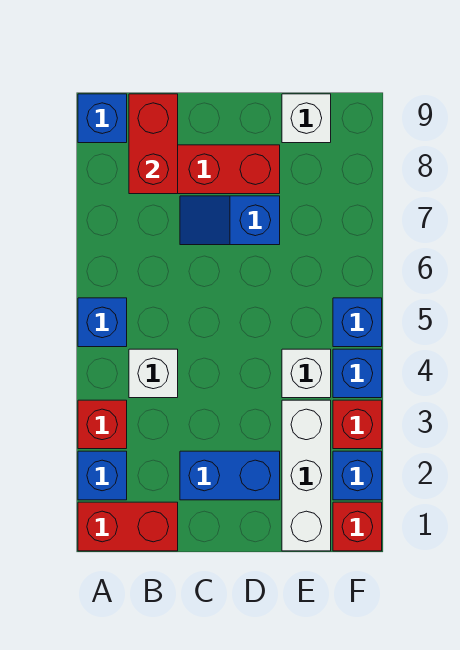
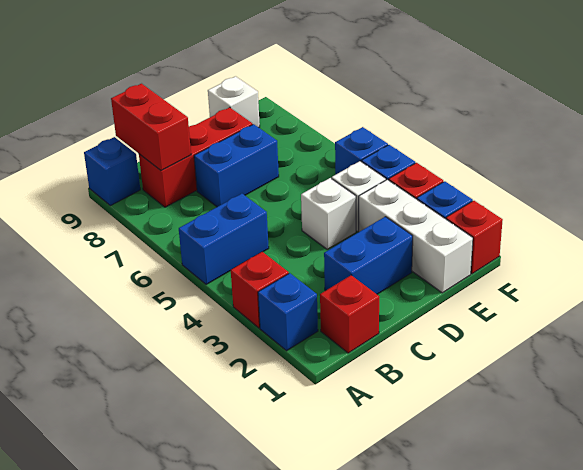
red brick A1:B1 level 1 -> red brick B1 level 1
blue brick A5 level 1 -> blue brick A5:B5 level 1
white brick B4 level 1 -> white brick D4 level 1
blue slope C7:D7 level 1 top D -> blue brick C7:D7 level 1

